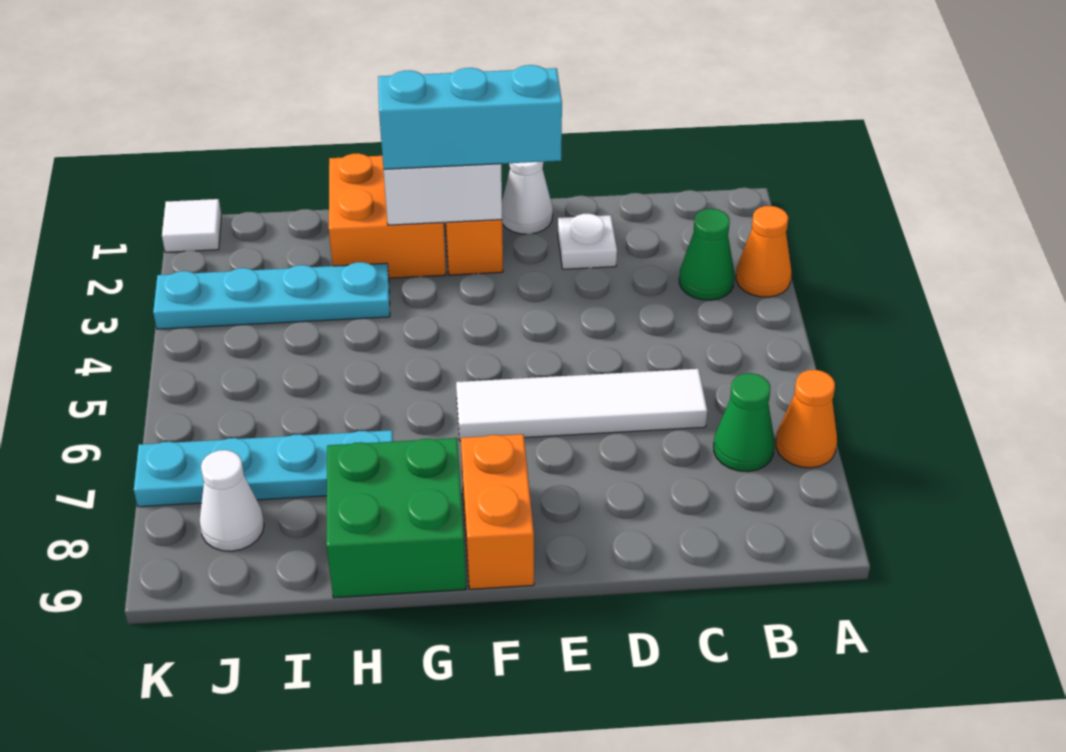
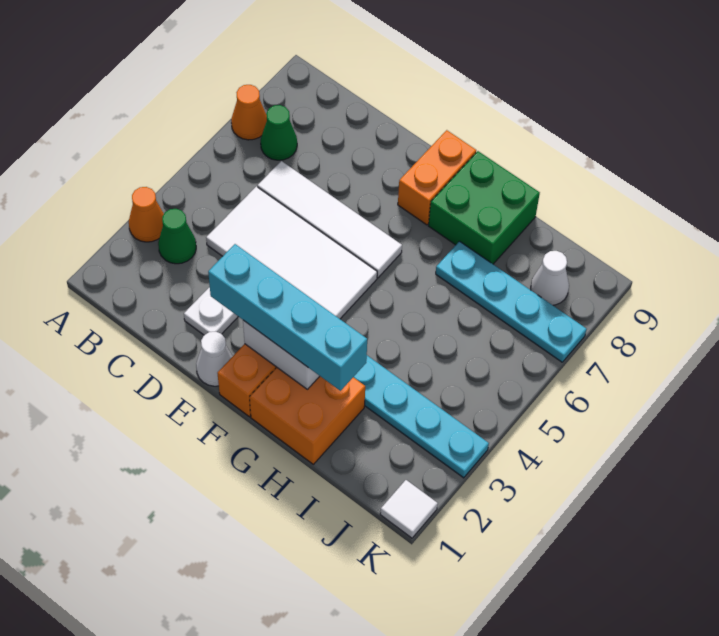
none -> white tile C4:F5 level 1
cyan brick E2:G2 level 3 -> cyan brick E2:H2 level 3

